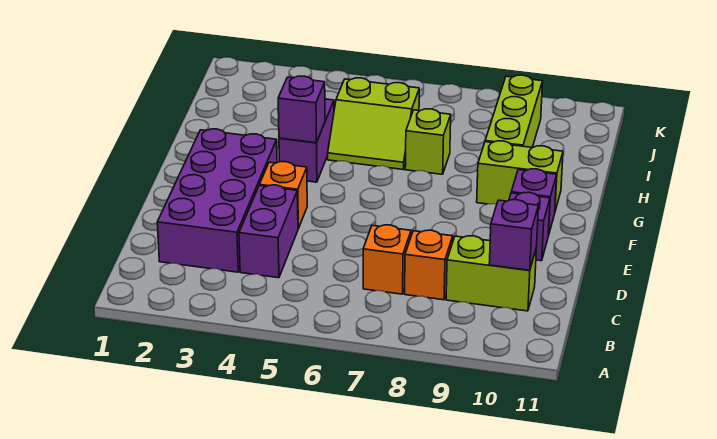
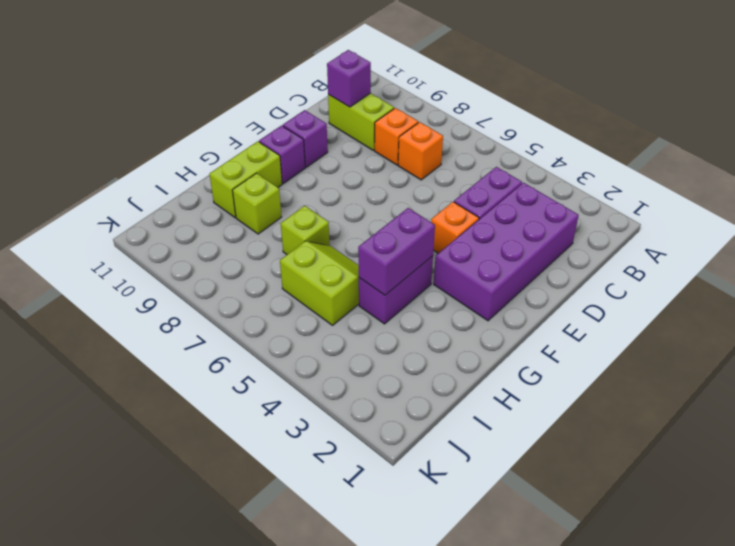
purple brick G4 level 2 -> purple brick G4:H4 level 2
lime brick G9:G10 level 1 -> lime brick G10:H10 level 1
lime brick H9:J9 level 1 -> lime brick H9 level 1

